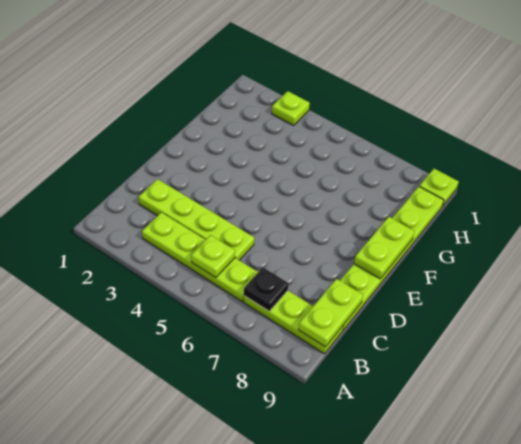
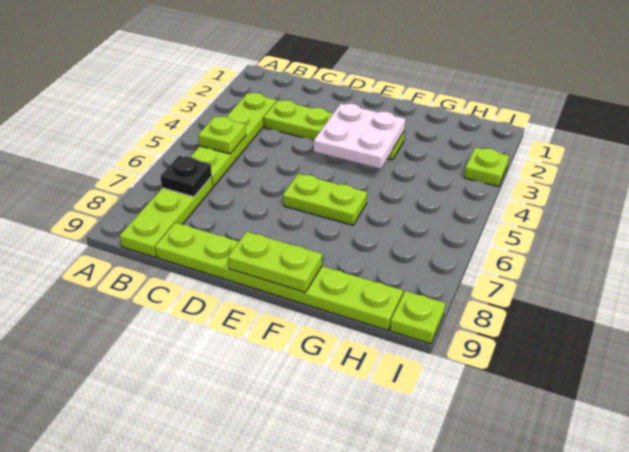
lime plate B9:C9 level 2 -> lime plate E6:F6 level 1
lime plate C2:C5 level 1 -> lime plate C3:F3 level 1
none -> white plate E3:F4 level 2

